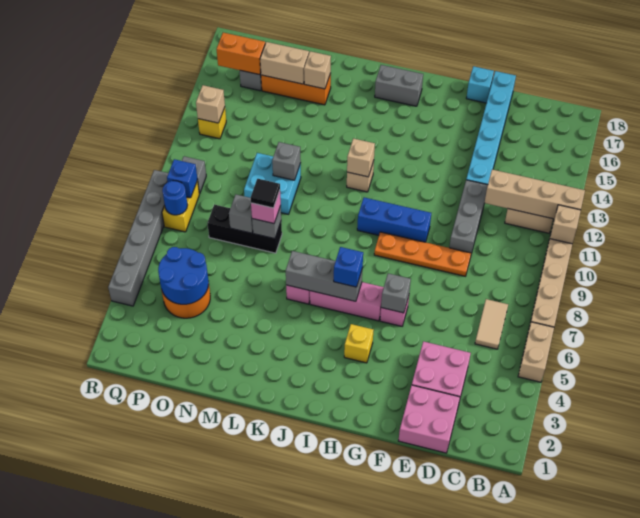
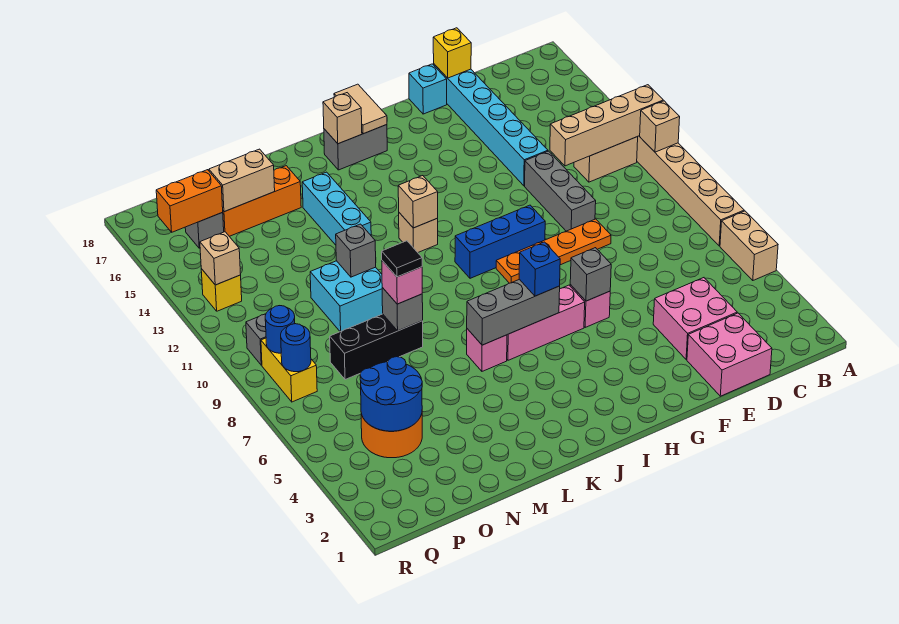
tan tile C6:C7 level 1 -> tan tile I17:I18 level 2
yellow brick H4 level 1 -> yellow brick E18 level 2
none -> cyan brick L13:L15 level 1
tan brick M16 level 2 -> tan brick J17 level 2
grey brick N8 level 2 -> none
blue brick Q9 level 2 -> blue round brick Q9 level 2
grey brick R4:R9 level 1 -> none

